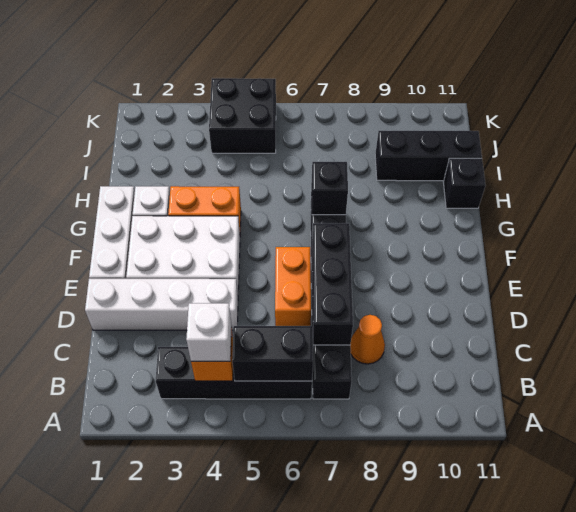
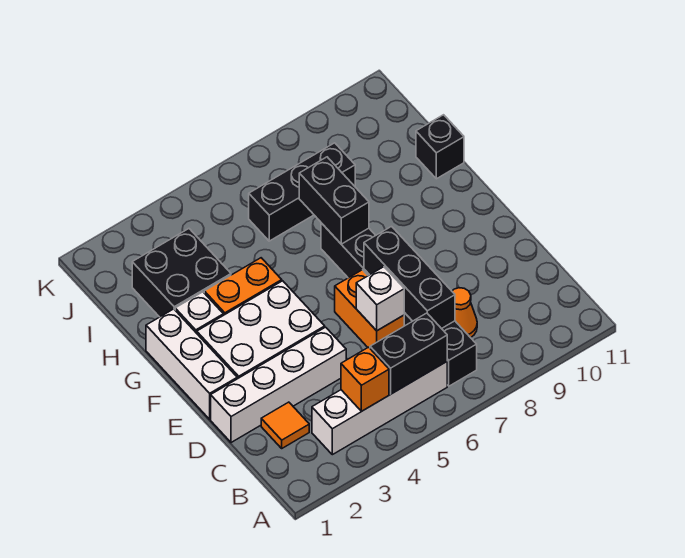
black brick B3:B6 level 1 -> white brick B3:B6 level 1
white brick B4 level 3 -> white brick D6 level 2
none -> orange tile C2 level 1
black brick G7 level 2 -> black brick G7:H7 level 2
black brick I9:I11 level 1 -> black brick I6:I8 level 1
black brick J4:K5 level 1 -> black brick H2:I3 level 1

